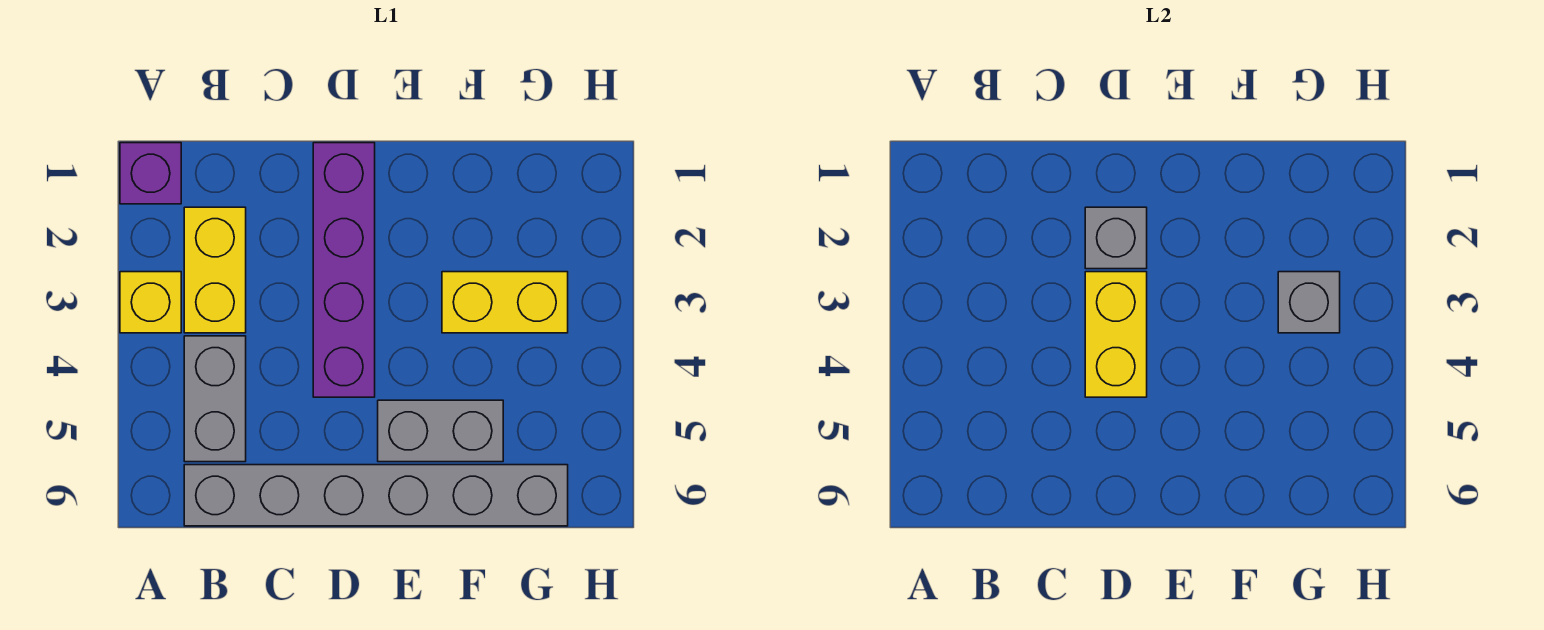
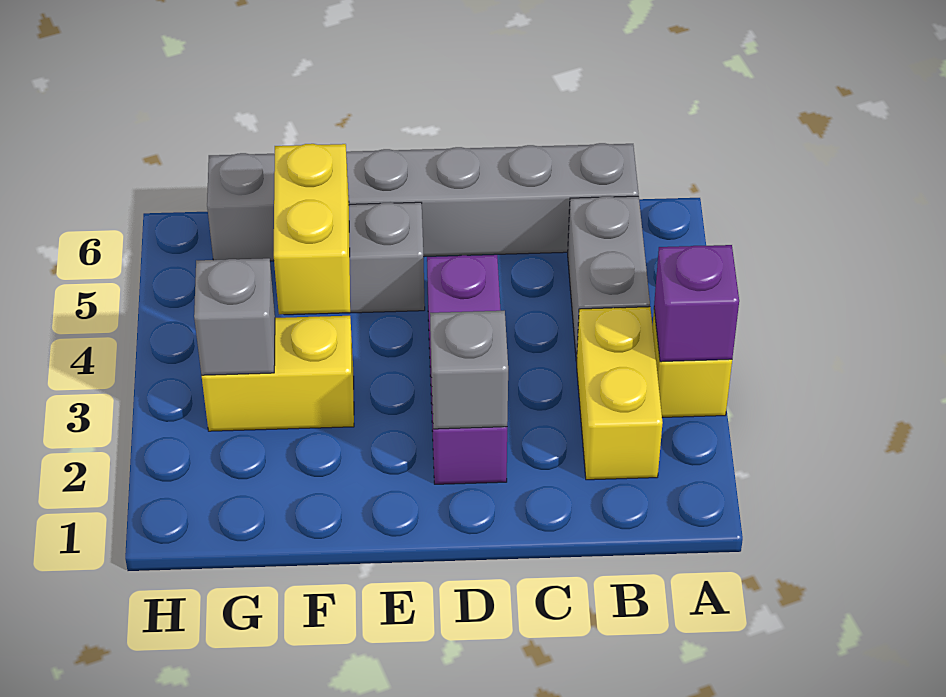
purple brick A1 level 1 -> purple brick A3 level 2
purple brick D1:D4 level 1 -> purple brick D2:D4 level 1
yellow brick D3:D4 level 2 -> yellow brick F4:F5 level 2

